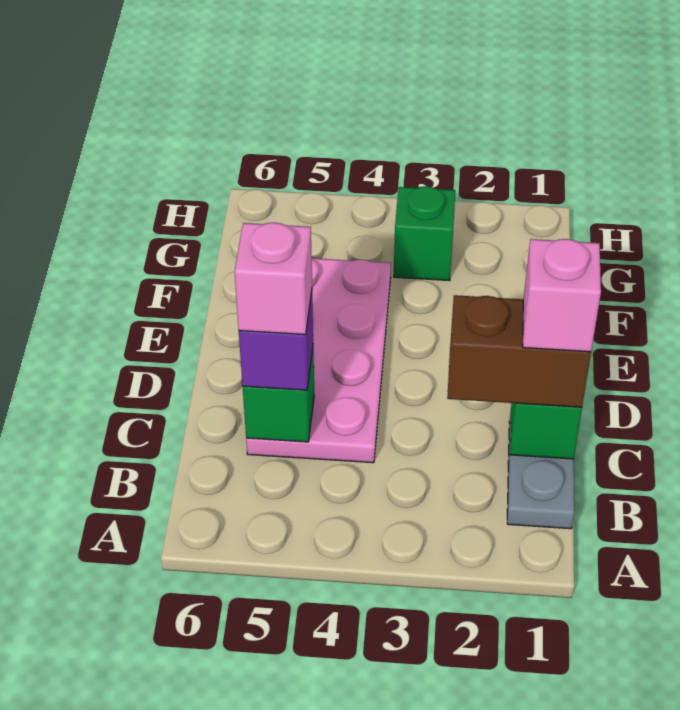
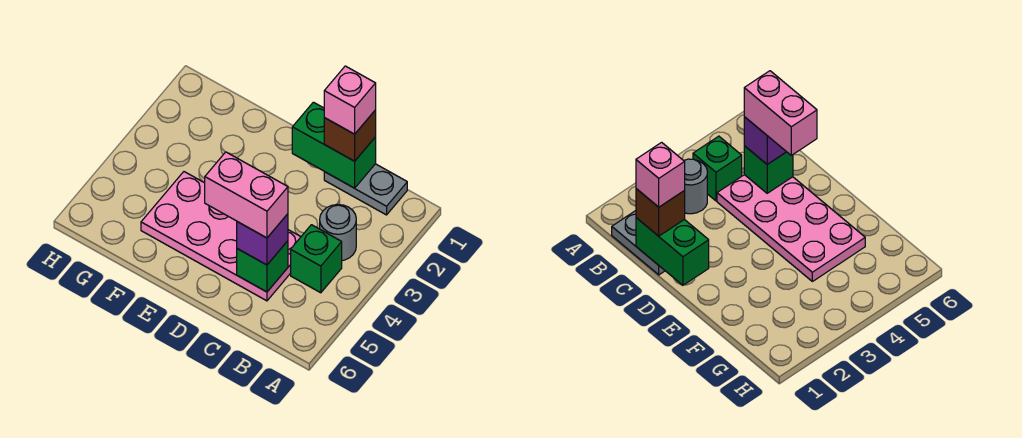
none -> grey round brick B3 level 1
brown brick C1:C2 level 3 -> brown brick C1 level 3
pink brick C5 level 4 -> pink brick C5:D5 level 4
green brick G3 level 1 -> green brick B4 level 1

